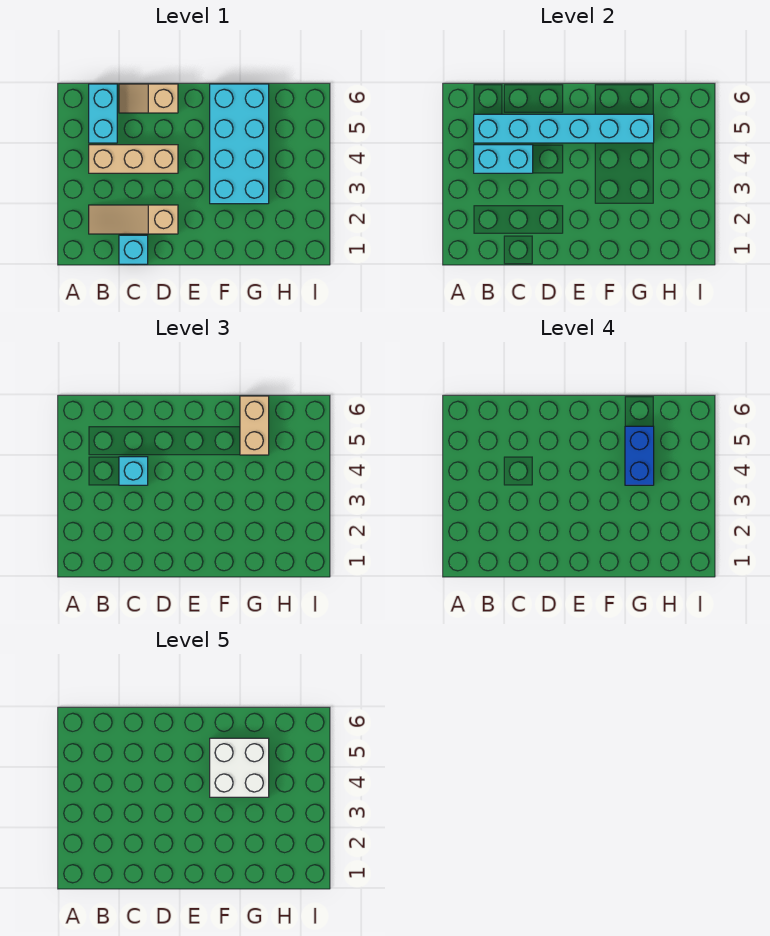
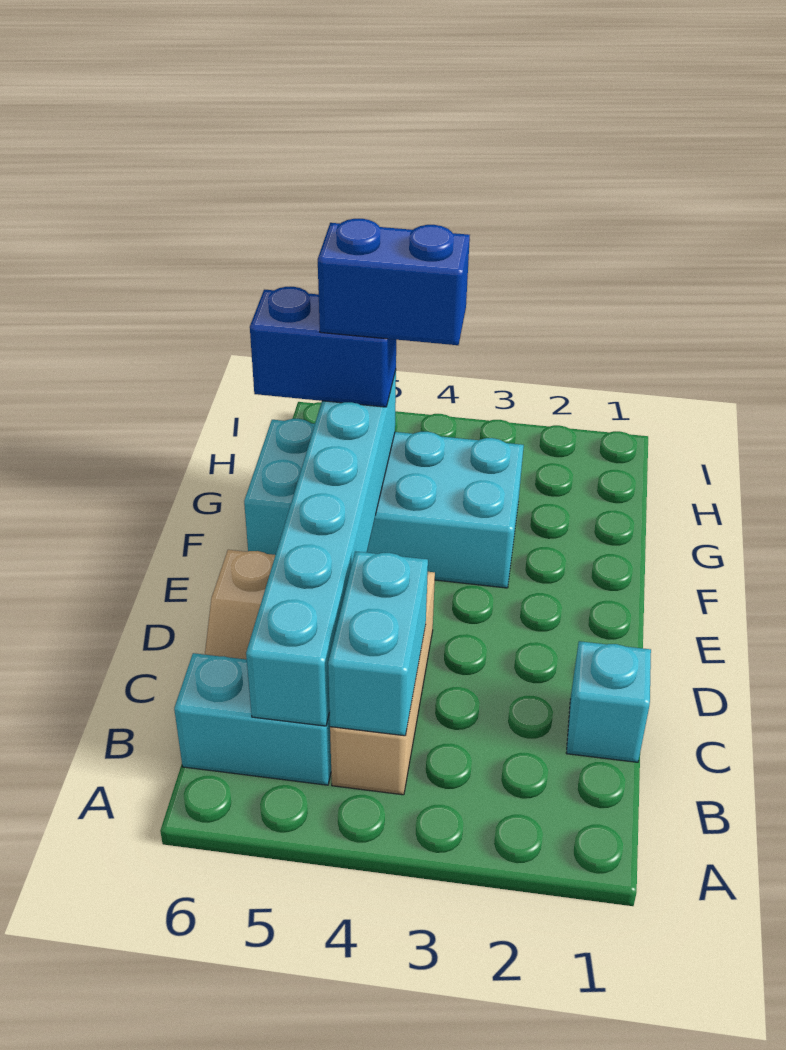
tan slope B2:D2 level 1 top D -> none
cyan brick C4 level 3 -> none
white brick F4:G5 level 5 -> none
tan brick G5:G6 level 3 -> blue brick G5:G6 level 3

